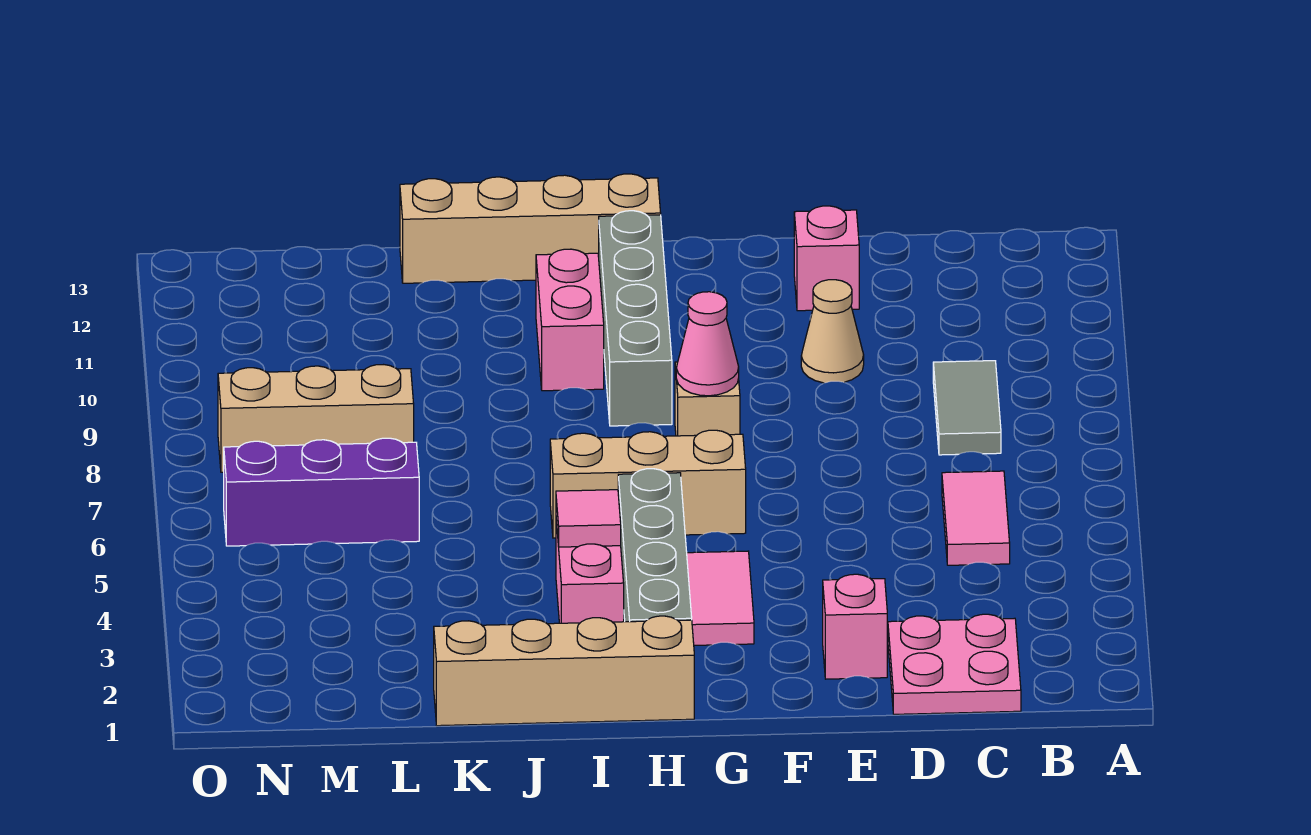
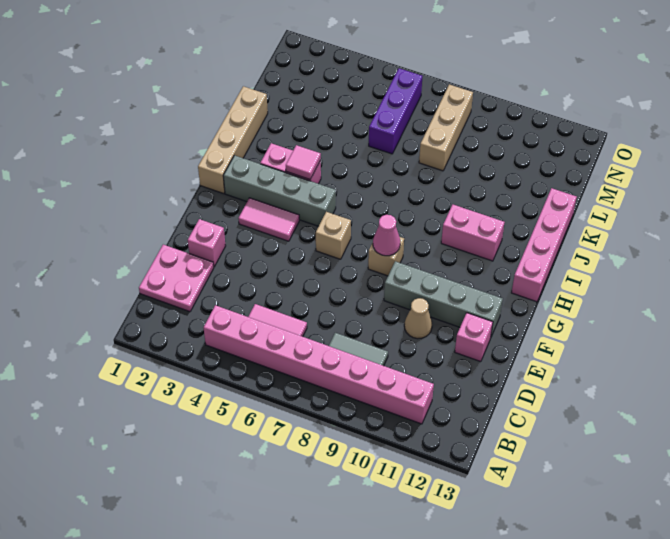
none -> pink brick B4:B11 level 1
tan brick G6:I6 level 1 -> tan brick G6 level 1
grey brick H9:H12 level 1 -> grey brick F9:F12 level 1
tan brick H13:K13 level 1 -> pink brick H13:K13 level 1

